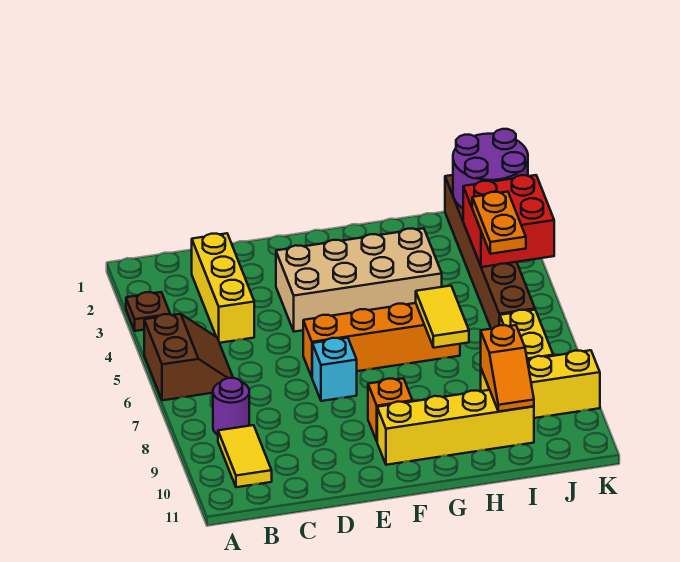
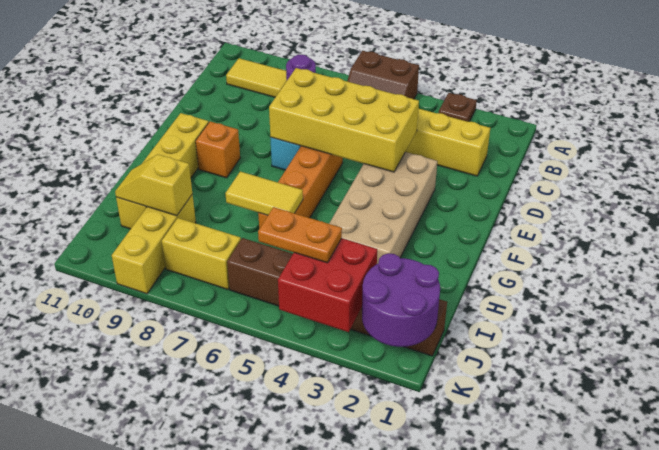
none -> yellow brick D4:E7 level 2
orange slope I9:I10 level 2 top 9 -> yellow slope I9:I10 level 2 top 9

